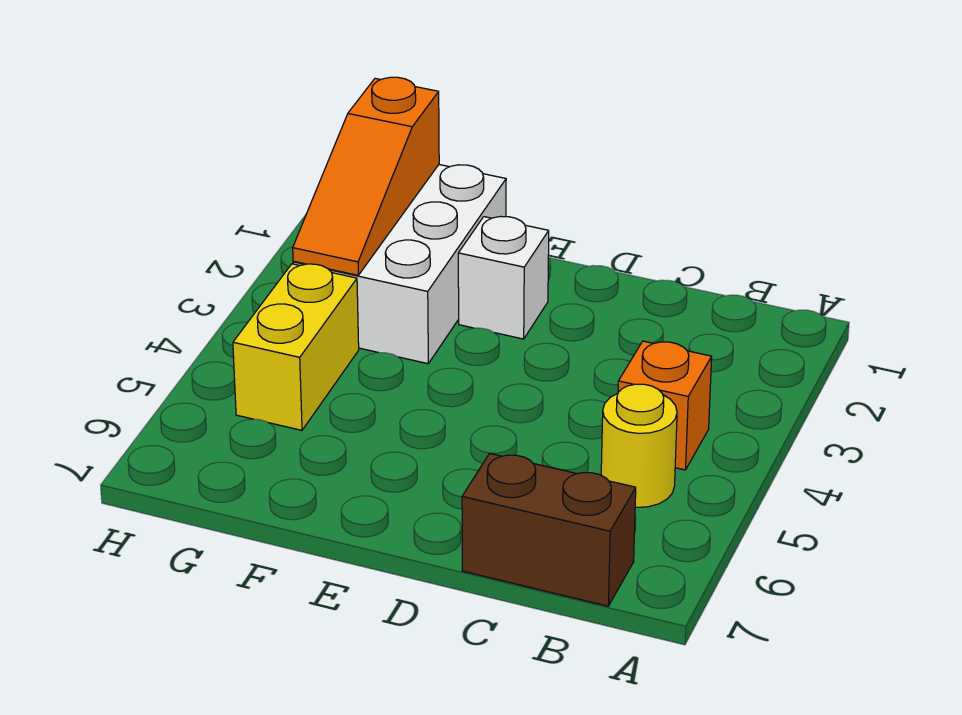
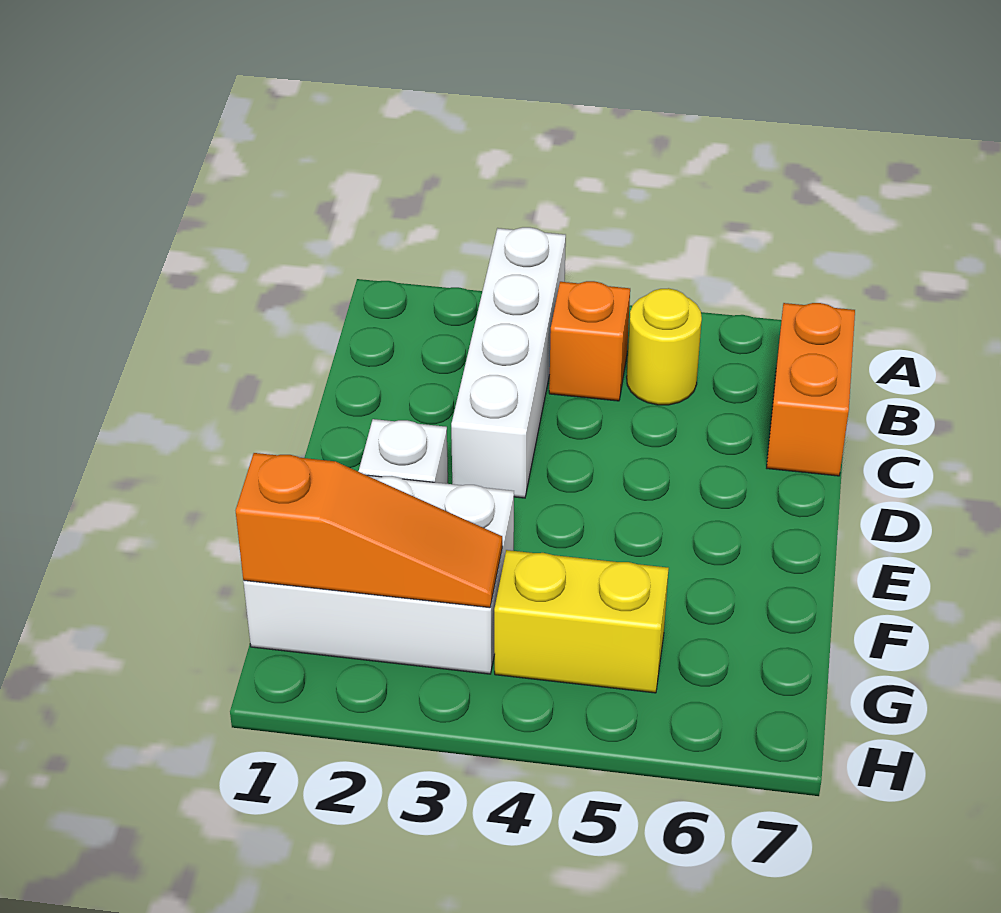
none -> white brick A3:D3 level 1
brown brick B7:C7 level 1 -> orange brick B7:C7 level 1

